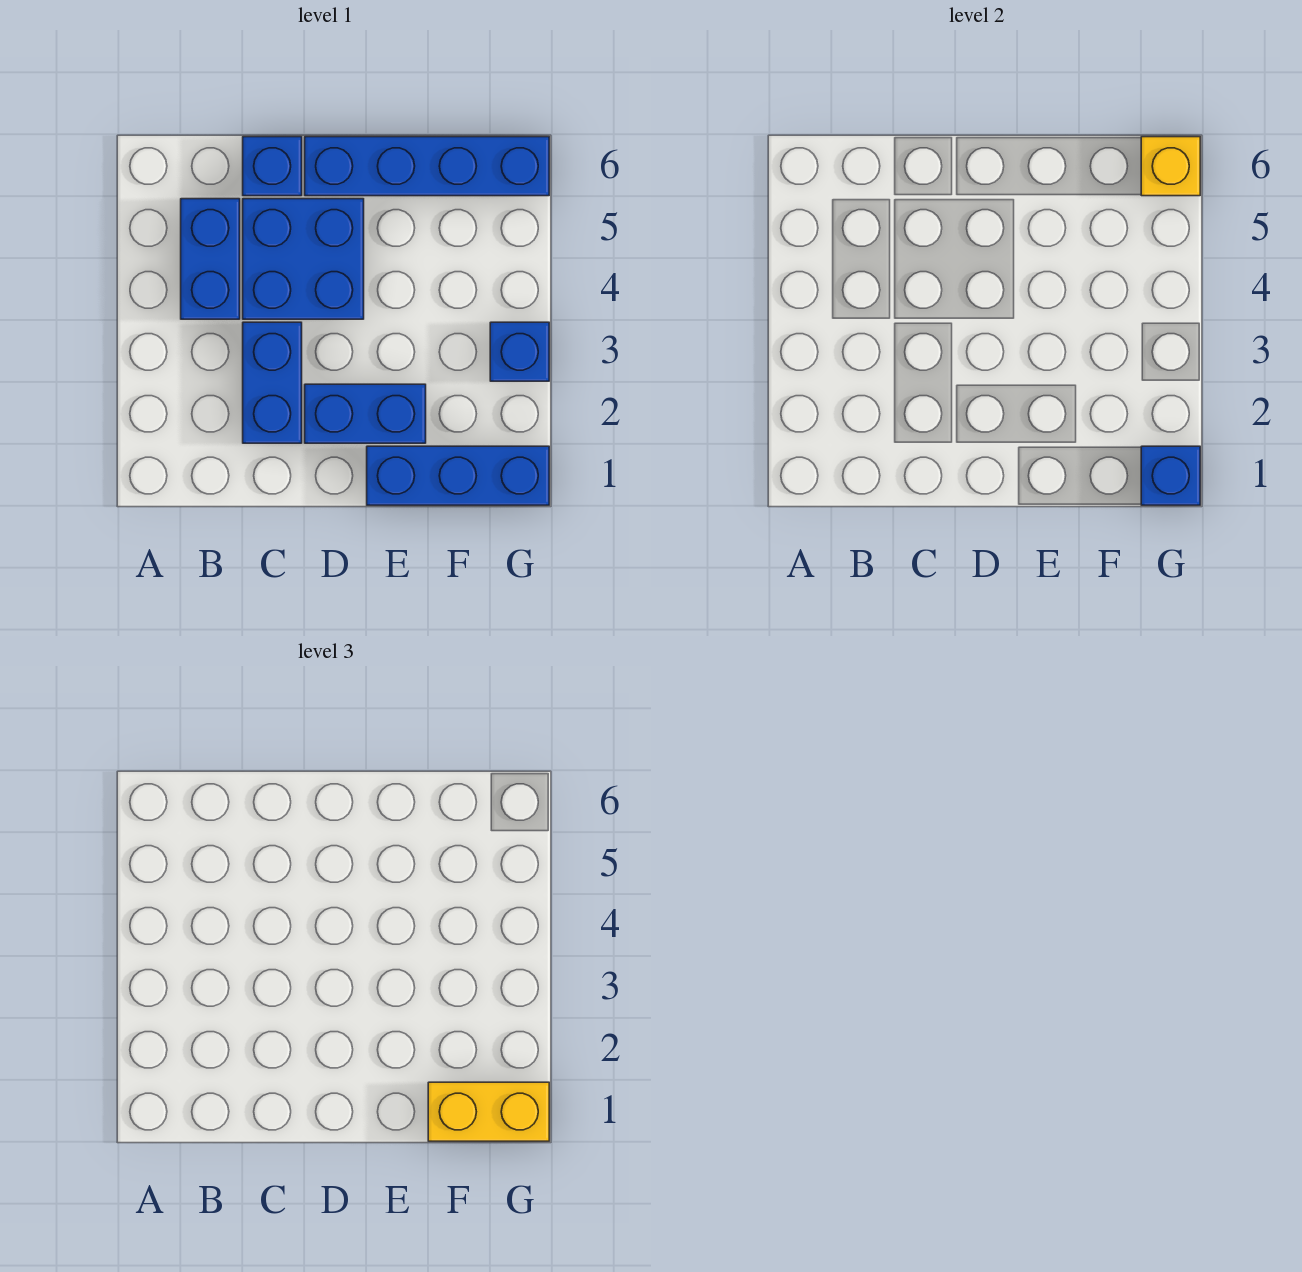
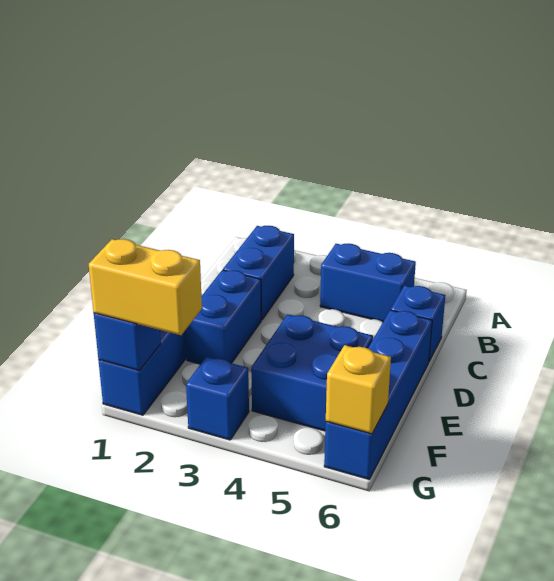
blue brick C2:C3 level 1 -> blue brick B2:C2 level 1
blue brick C4:D5 level 1 -> blue brick E4:F5 level 1
yellow brick F1:G1 level 3 -> yellow brick G1:G2 level 3

